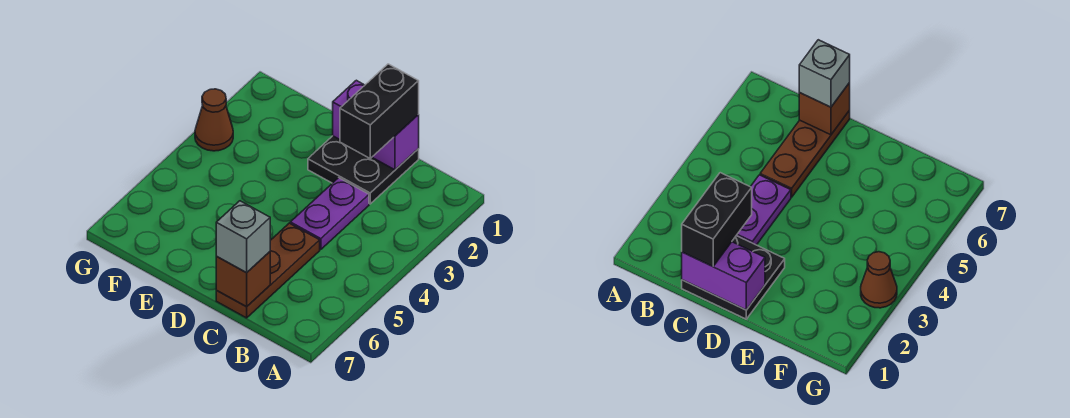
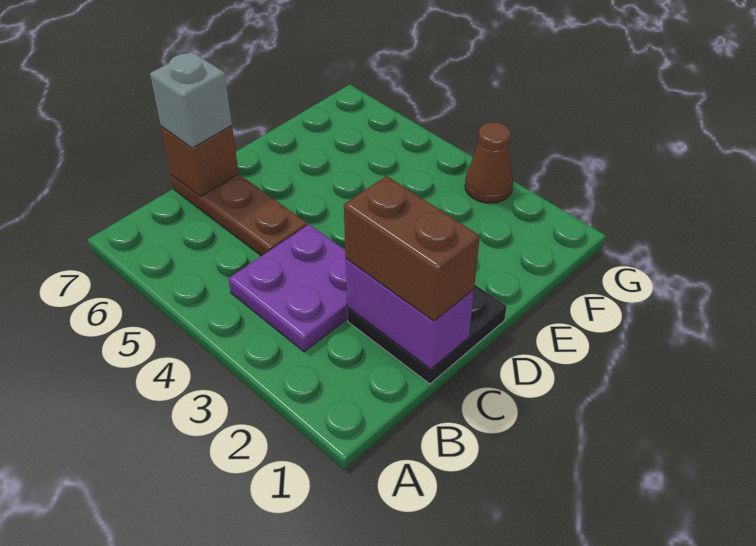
purple brick C1:D1 level 2 -> purple brick C1:C2 level 2
black brick C1:C2 level 3 -> brown brick C1:C2 level 3
purple plate C3:C4 level 1 -> purple plate B3:C4 level 1

